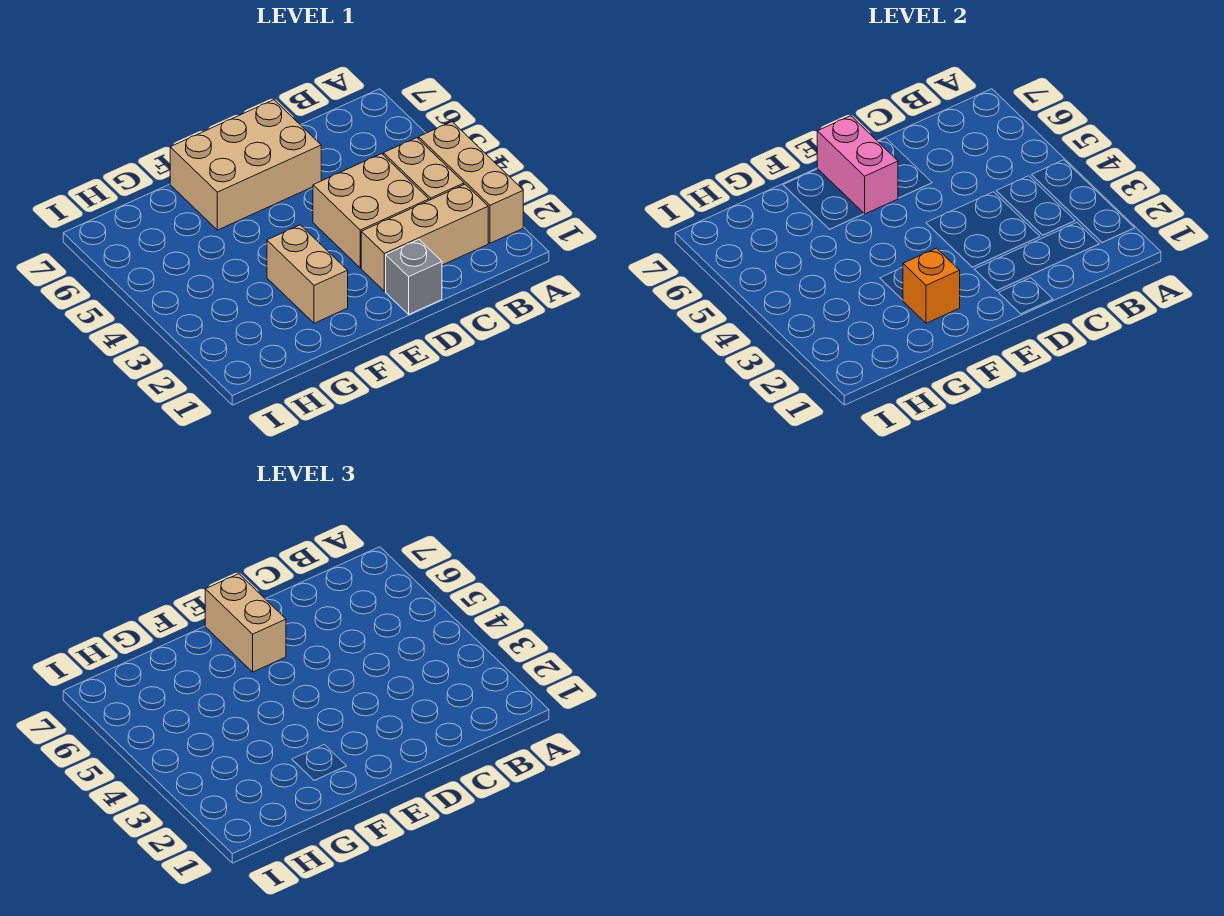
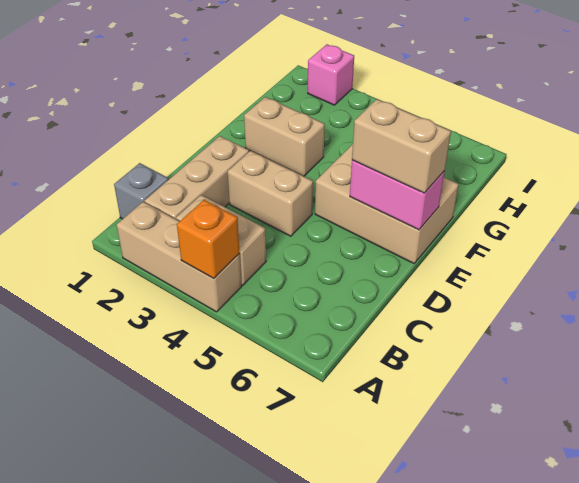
tan brick C3:D4 level 1 -> tan brick D3:D4 level 1
grey brick D1 level 1 -> grey brick B1 level 1
tan brick D6:F7 level 1 -> tan brick E5:F7 level 1
orange brick F2 level 2 -> orange brick A4 level 2
none -> pink brick I2 level 1

